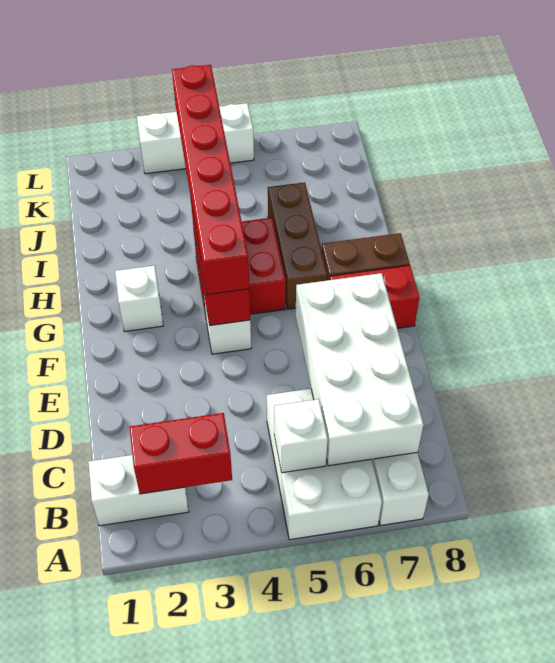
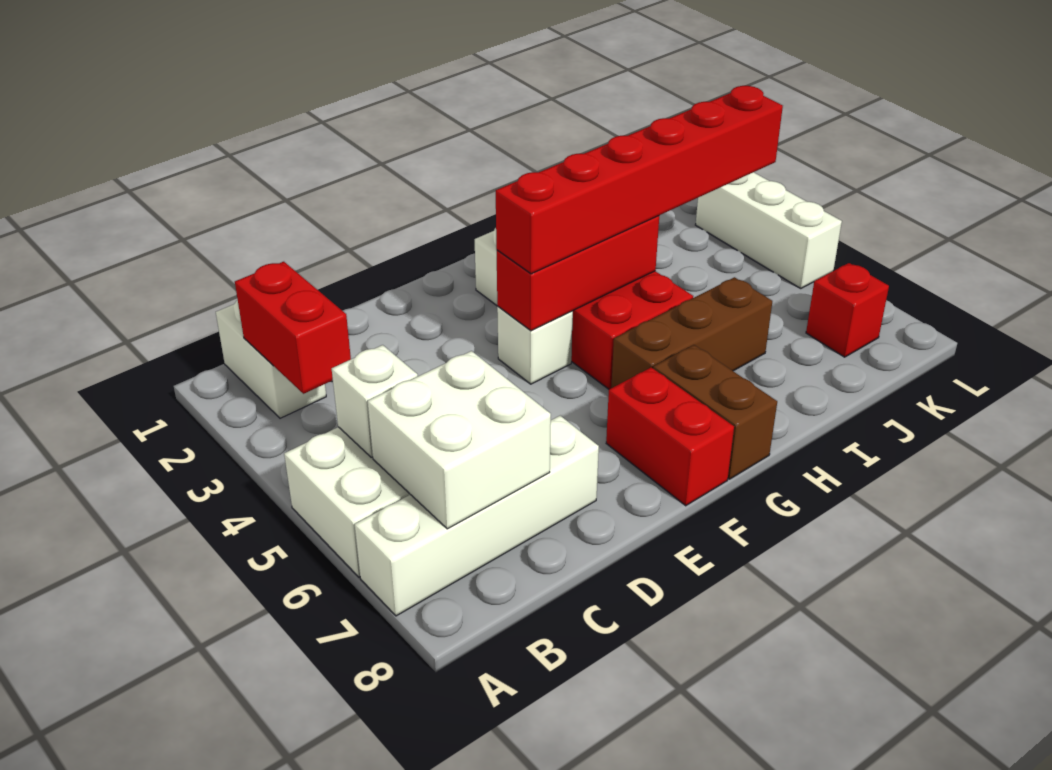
white brick B6:E7 level 2 -> white brick B6:C7 level 2
none -> red brick K7 level 1

